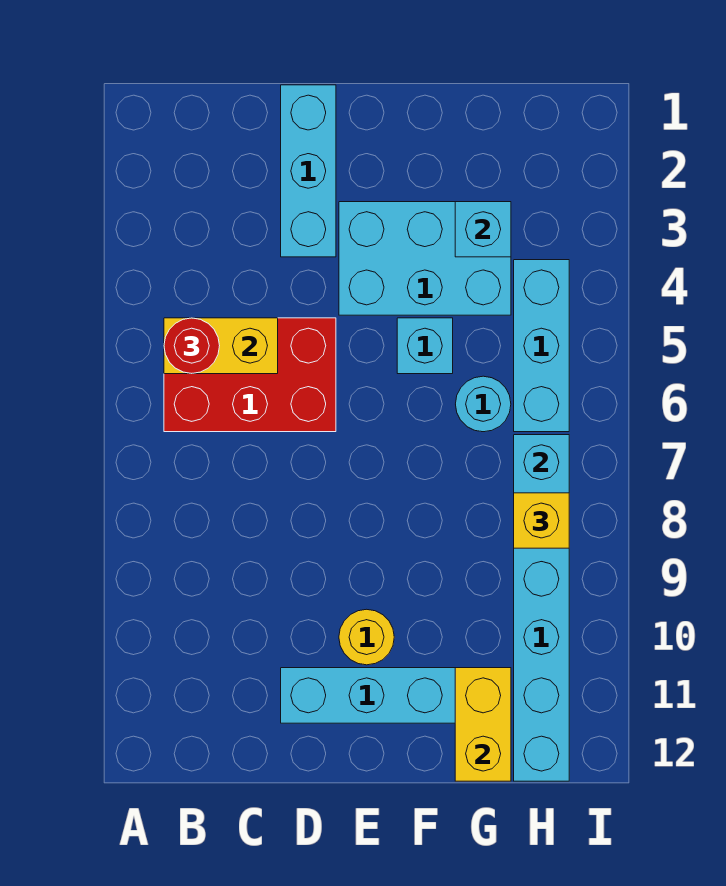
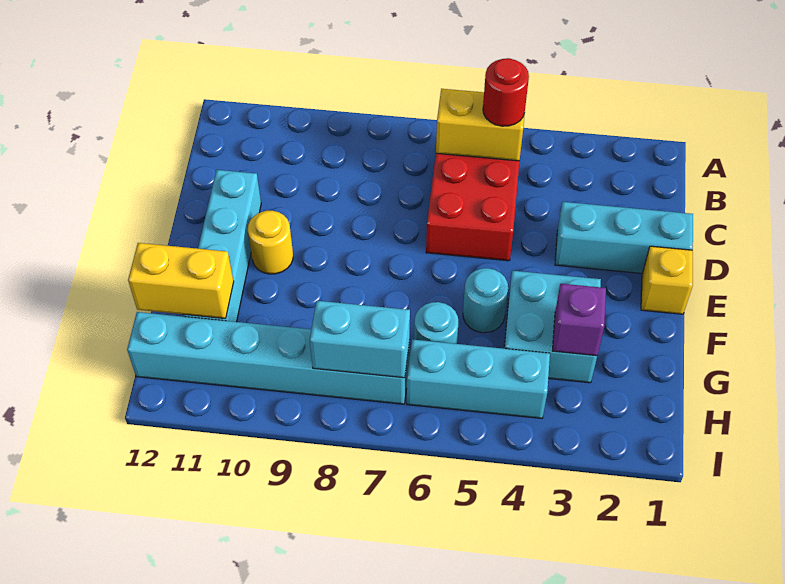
yellow brick B5:C5 level 2 -> yellow brick B5:B6 level 2
cyan brick E3:G4 level 1 -> cyan brick F3:G4 level 1
cyan brick F5 level 1 -> cyan round brick F5 level 1
cyan brick G3 level 2 -> purple brick G3 level 2
yellow brick H8 level 3 -> yellow brick E1 level 1

